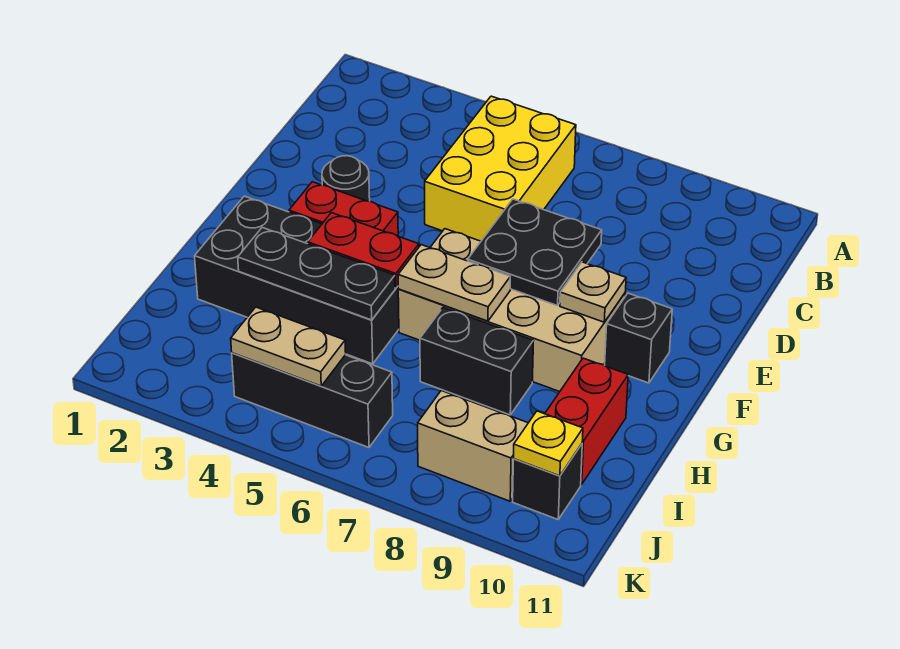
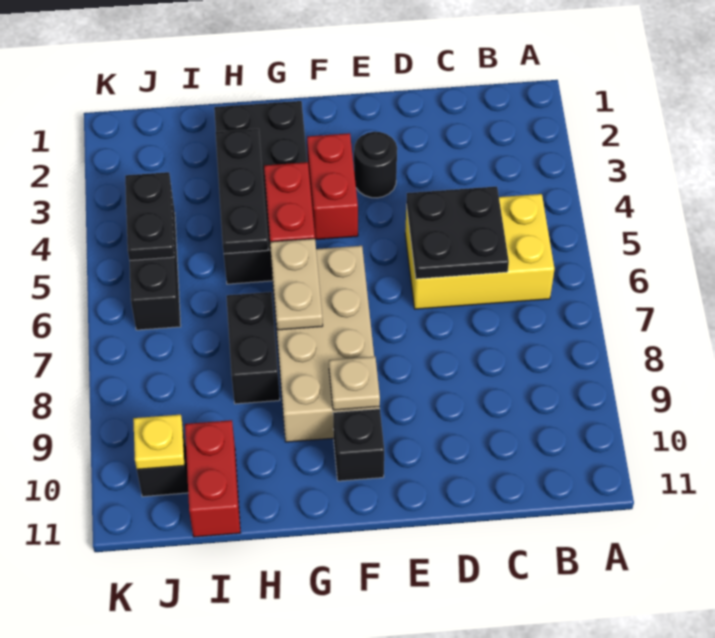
black plate E7:F8 level 2 -> black plate C5:D6 level 2
red brick H10:I10 level 1 -> red brick I10:I11 level 1
tan plate J4:J5 level 2 -> black plate J4:J5 level 2
tan brick J8:J9 level 1 -> none

